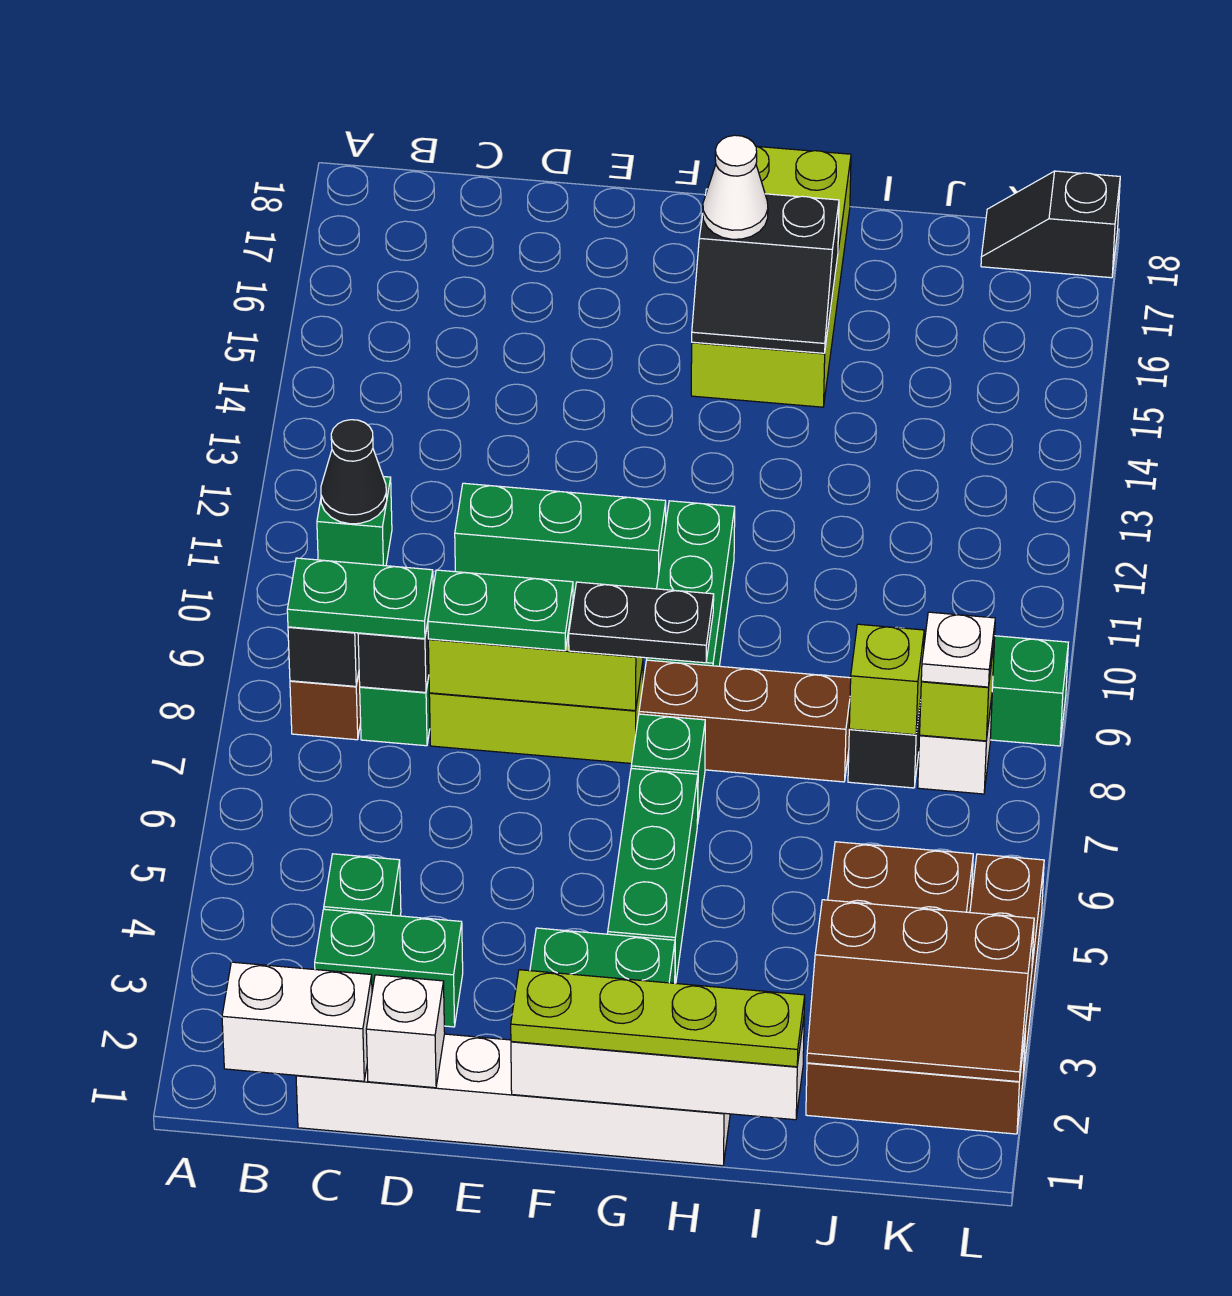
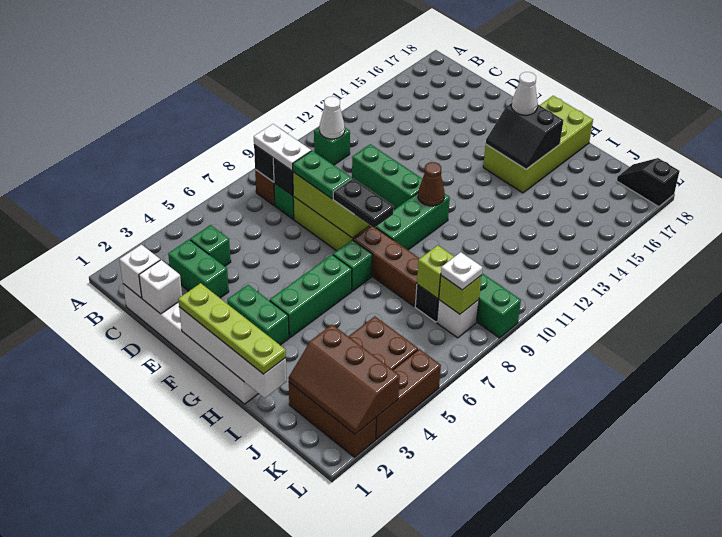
white brick B1:C1 level 2 -> white brick C1 level 2
green plate B8:C8 level 3 -> white plate B8:C8 level 3
black cone B11 level 2 -> white cone B11 level 2
none -> brown cone G11 level 2

